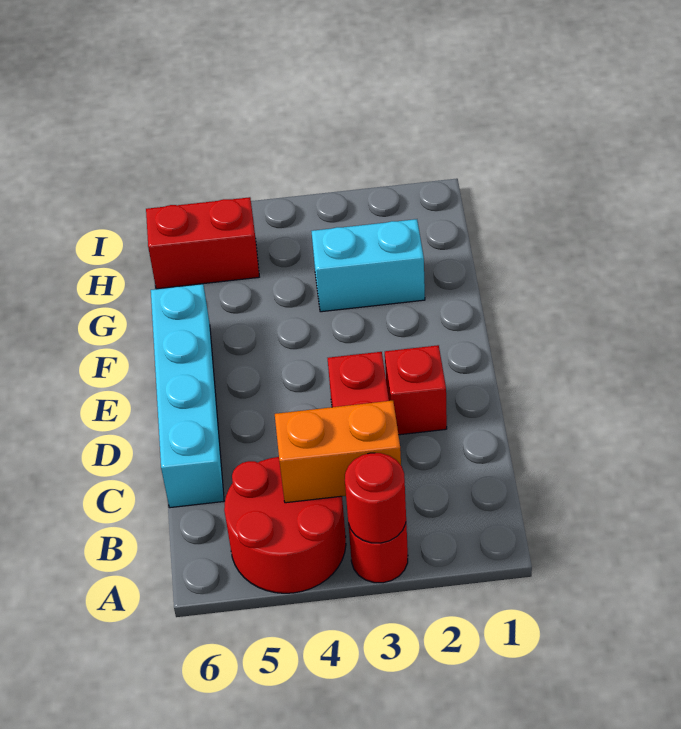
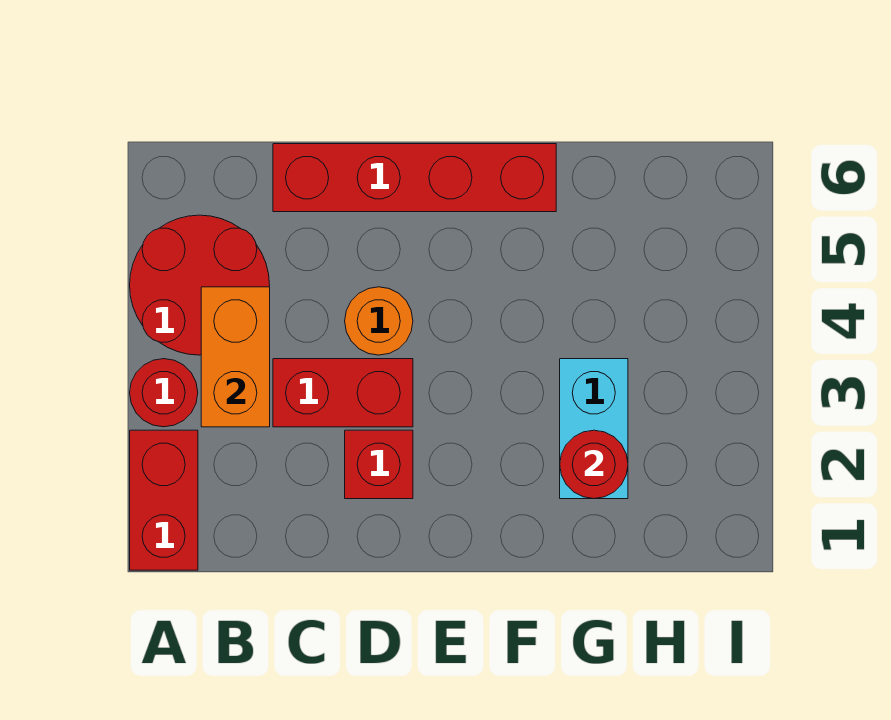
red round brick A3 level 2 -> red round brick G2 level 2
cyan brick C6:F6 level 1 -> red brick C6:F6 level 1
none -> orange round brick D4 level 1
red brick H5:H6 level 1 -> red brick A1:A2 level 1

